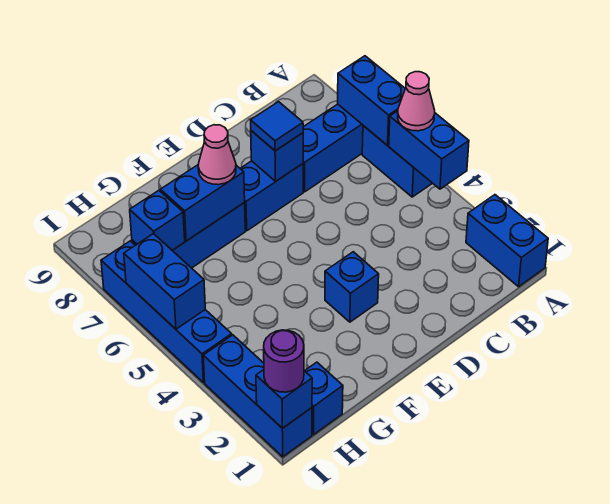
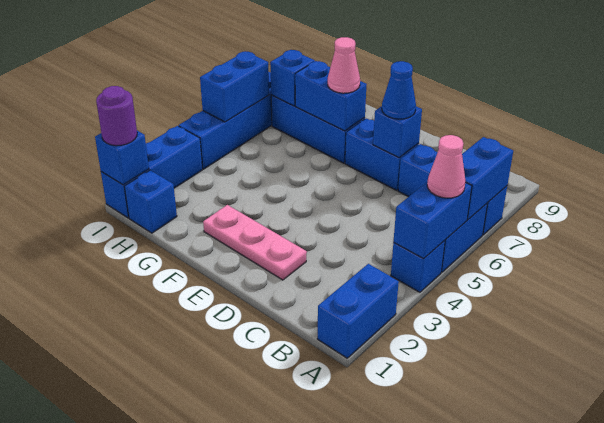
none -> pink plate D2:F2 level 1
blue tile D7 level 3 -> blue cone D7 level 3
blue brick E3 level 1 -> blue brick A4 level 1

